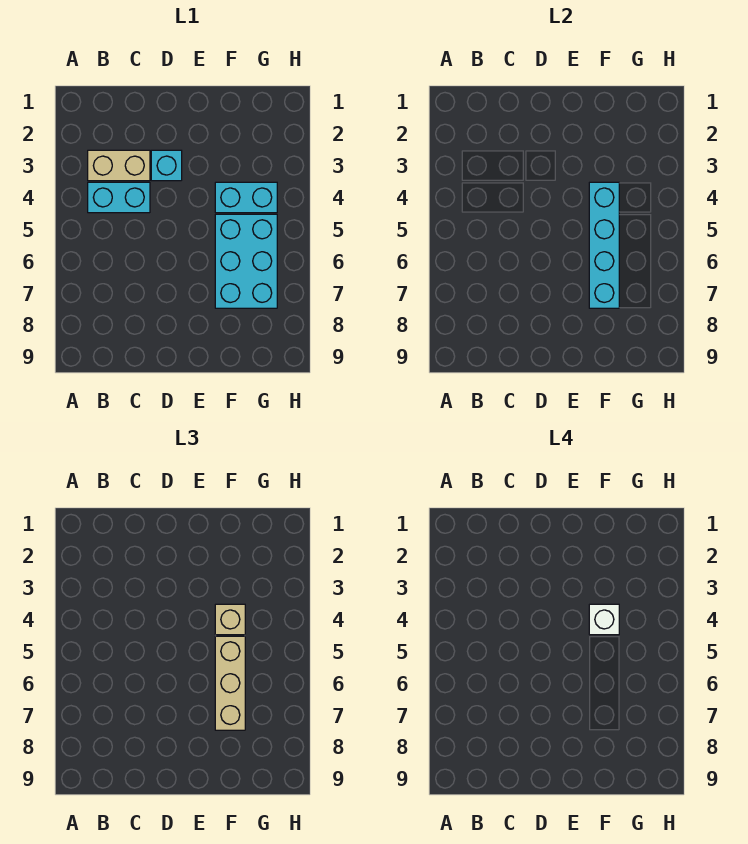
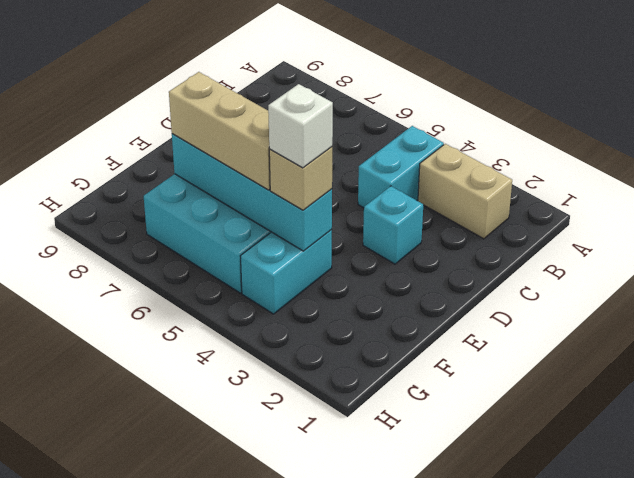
tan brick B3:C3 level 1 -> tan brick B2:B3 level 1

